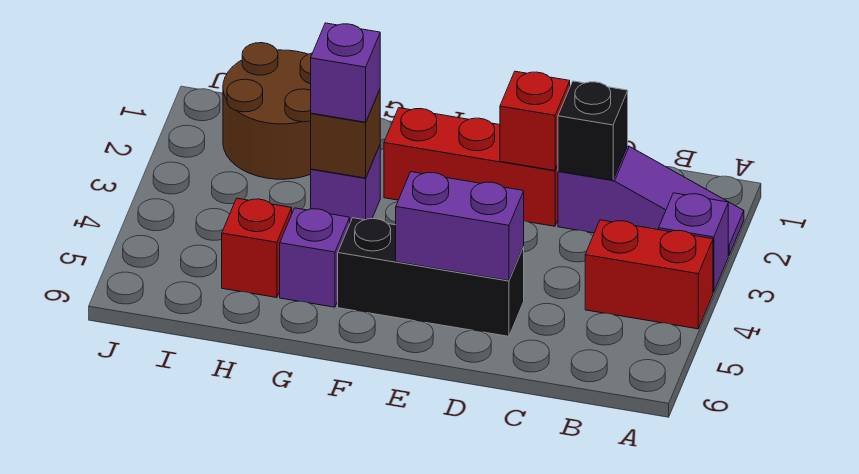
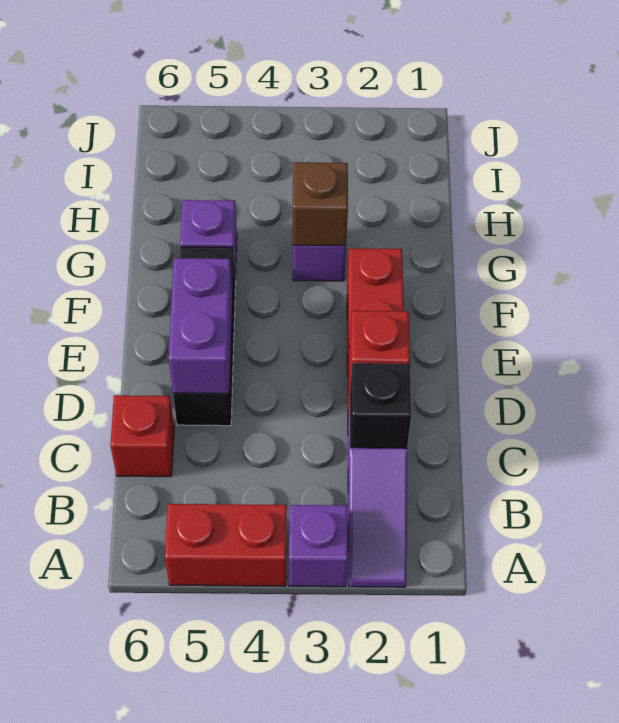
red brick A4:B4 level 1 -> red brick A4:A5 level 1
purple brick G3 level 3 -> none
brown round brick H1:I2 level 1 -> none
red brick H5 level 1 -> red brick C6 level 1

